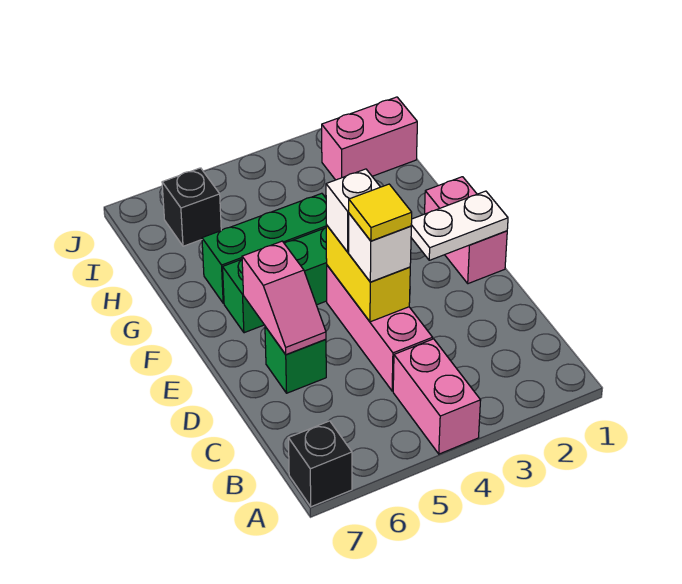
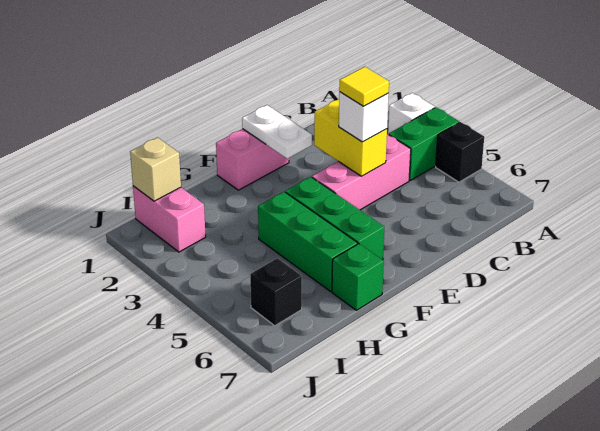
pink brick A4:B4 level 1 -> green brick A4:B4 level 1
black brick A7 level 1 -> black brick A5 level 1
yellow brick D4:E4 level 2 -> yellow brick D3:D4 level 2
green brick D6 level 1 -> green brick G7 level 1
pink slope D6:E6 level 2 top E -> none
white brick E4 level 3 -> white brick A3 level 1
none -> tan brick I1 level 2

